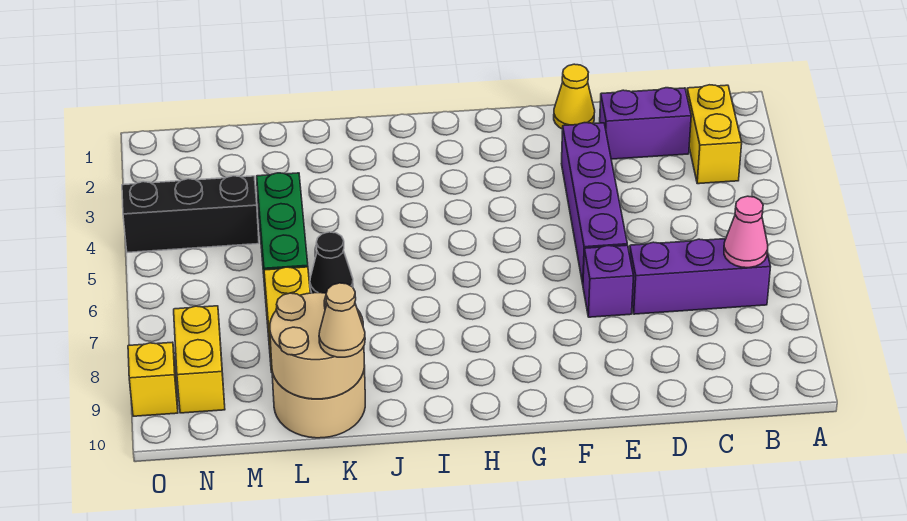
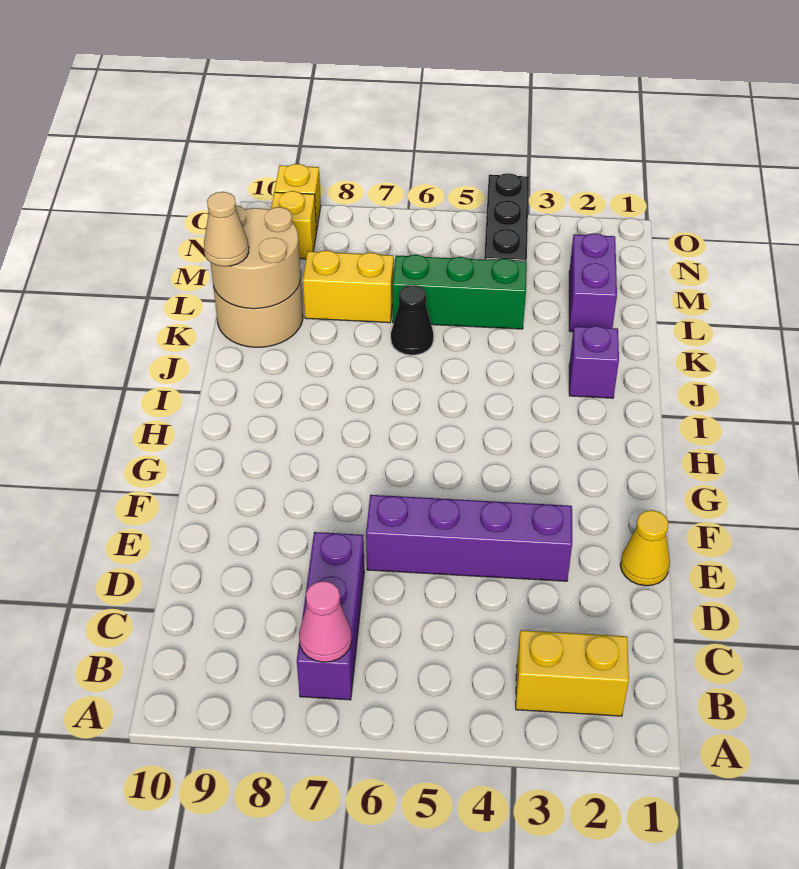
purple brick C2:D2 level 1 -> purple brick L2:M2 level 1
purple brick E7 level 1 -> purple brick J2 level 1
yellow brick N8:N9 level 1 -> yellow brick N9 level 1

